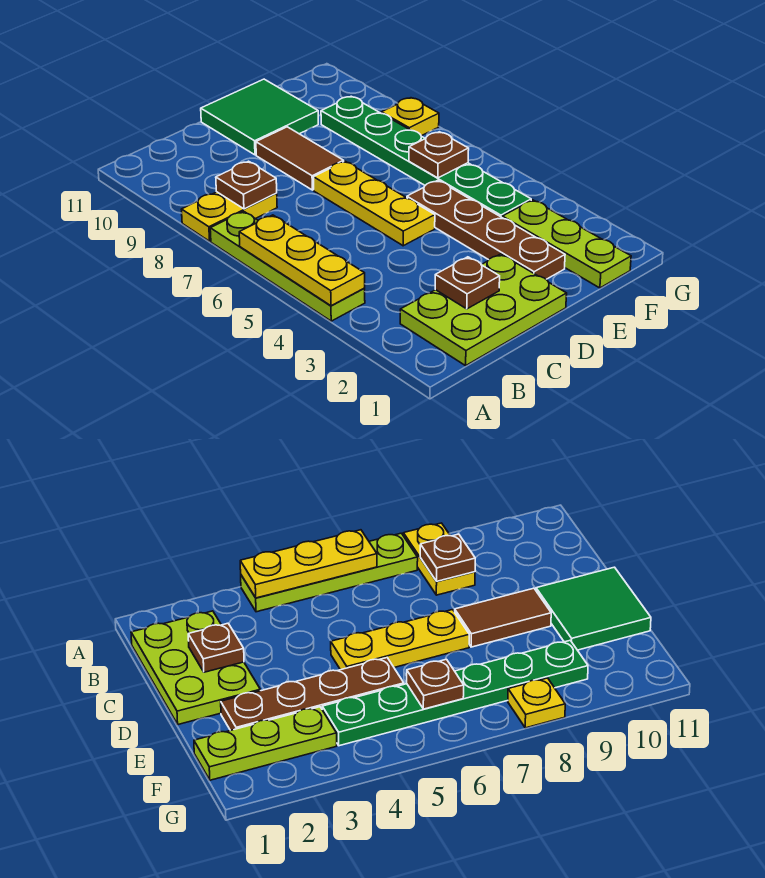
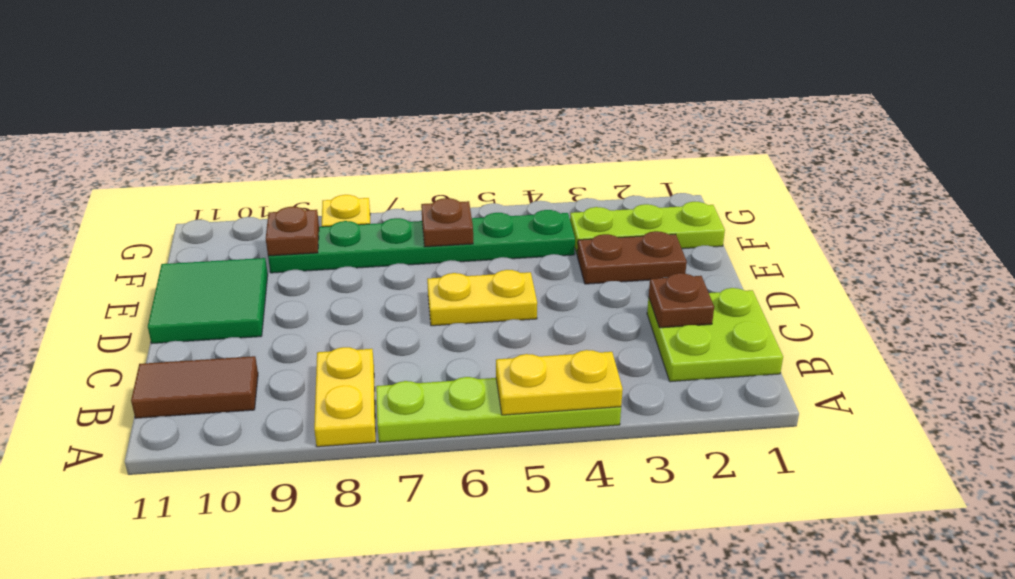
yellow plate A4:A6 level 2 -> yellow plate A4:A5 level 2
lime plate B1:D2 level 1 -> lime plate B1:C2 level 1
brown plate B8 level 2 -> brown plate F9 level 2
yellow plate D5:D7 level 1 -> yellow plate D5:D6 level 1
brown tile D8:D9 level 1 -> brown tile B10:B11 level 1
brown plate E2:E5 level 1 -> brown plate E2:E3 level 1

